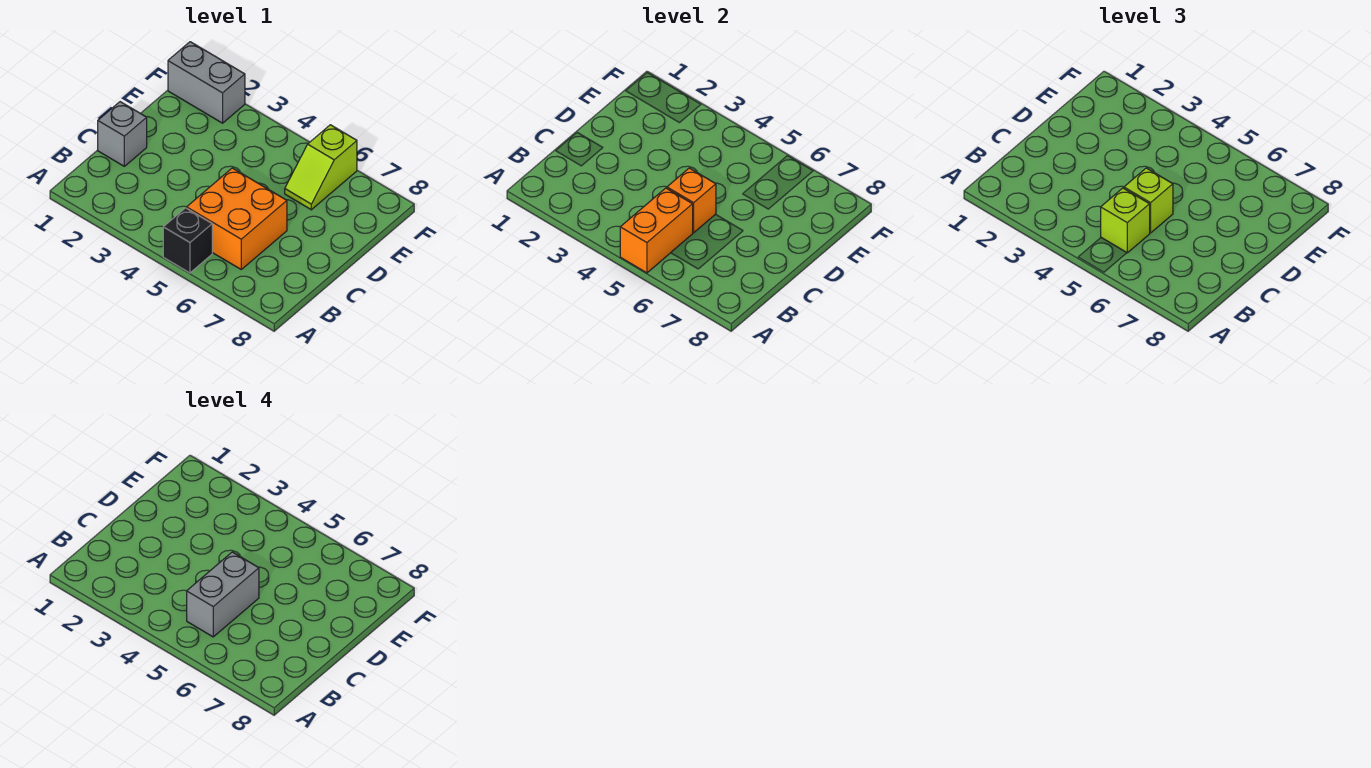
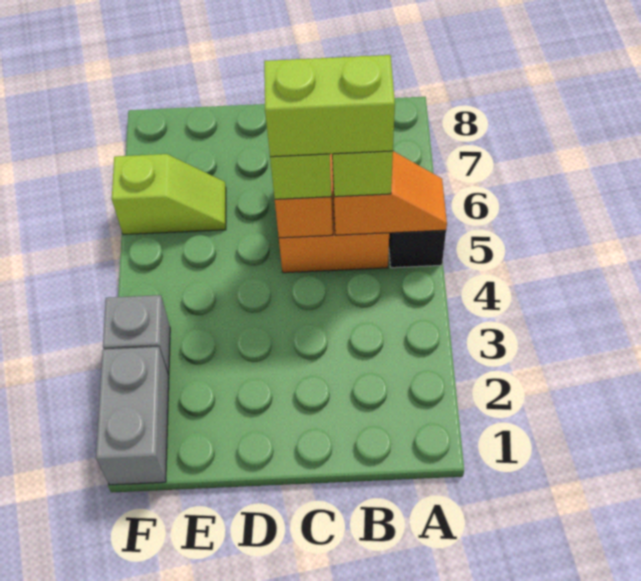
orange brick A5:B5 level 2 -> orange slope A5:B5 level 2 top B
grey brick B5:C5 level 4 -> lime brick B5:C5 level 4
grey brick C1 level 1 -> grey brick F3 level 1

